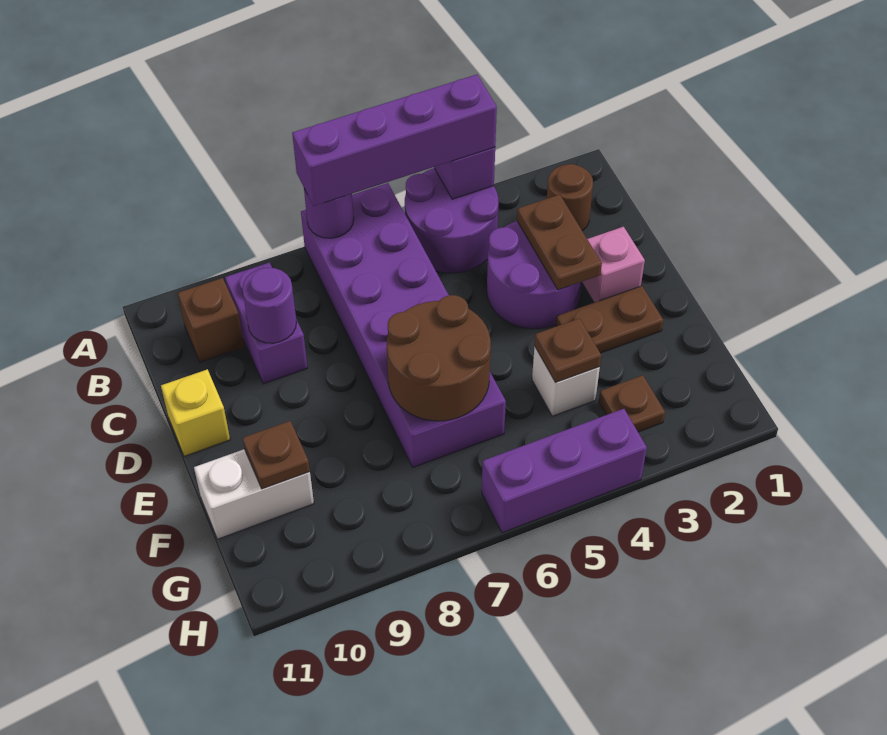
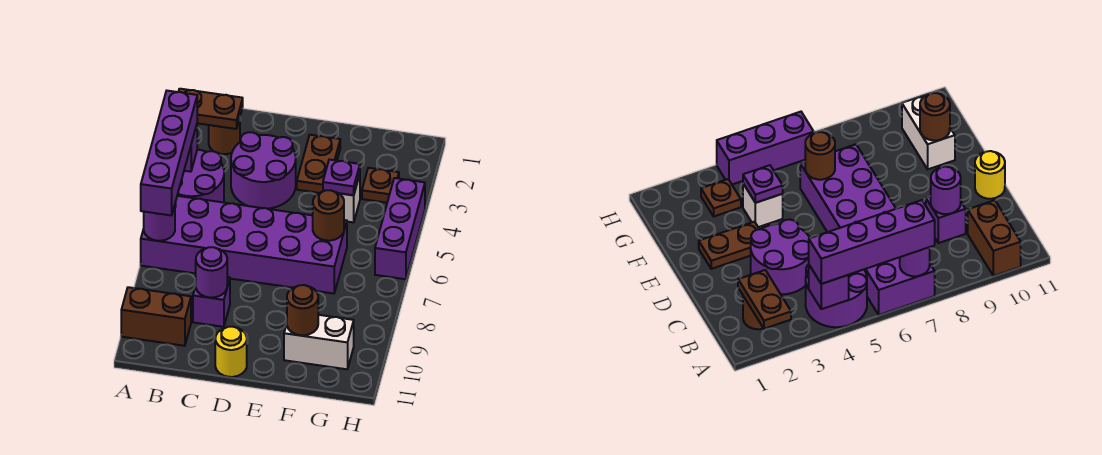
purple brick B9:C9 level 1 -> purple brick C9 level 1
brown brick B10 level 1 -> brown brick A10:B10 level 1
brown plate C3:D3 level 2 -> brown plate A2:B2 level 2
pink brick D2 level 1 -> none
yellow brick D11 level 1 -> yellow round brick D11 level 1
brown round brick E6:F7 level 2 -> brown round brick F6 level 2
brown plate F4 level 2 -> purple plate F4 level 2
white brick F10:F11 level 1 -> white brick F10:G10 level 1
brown plate F10 level 2 -> brown round brick F10 level 2

